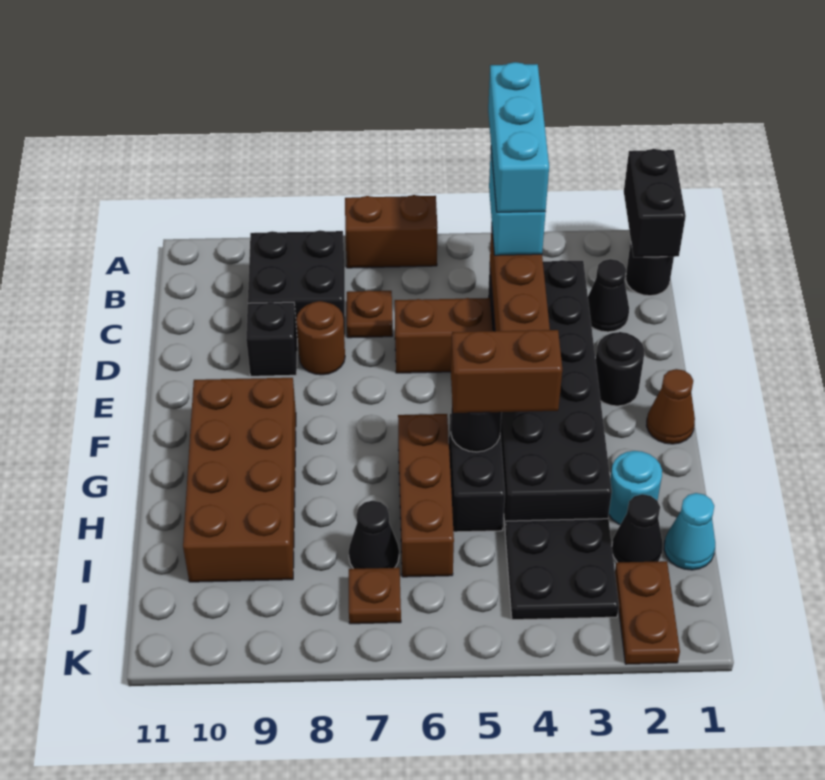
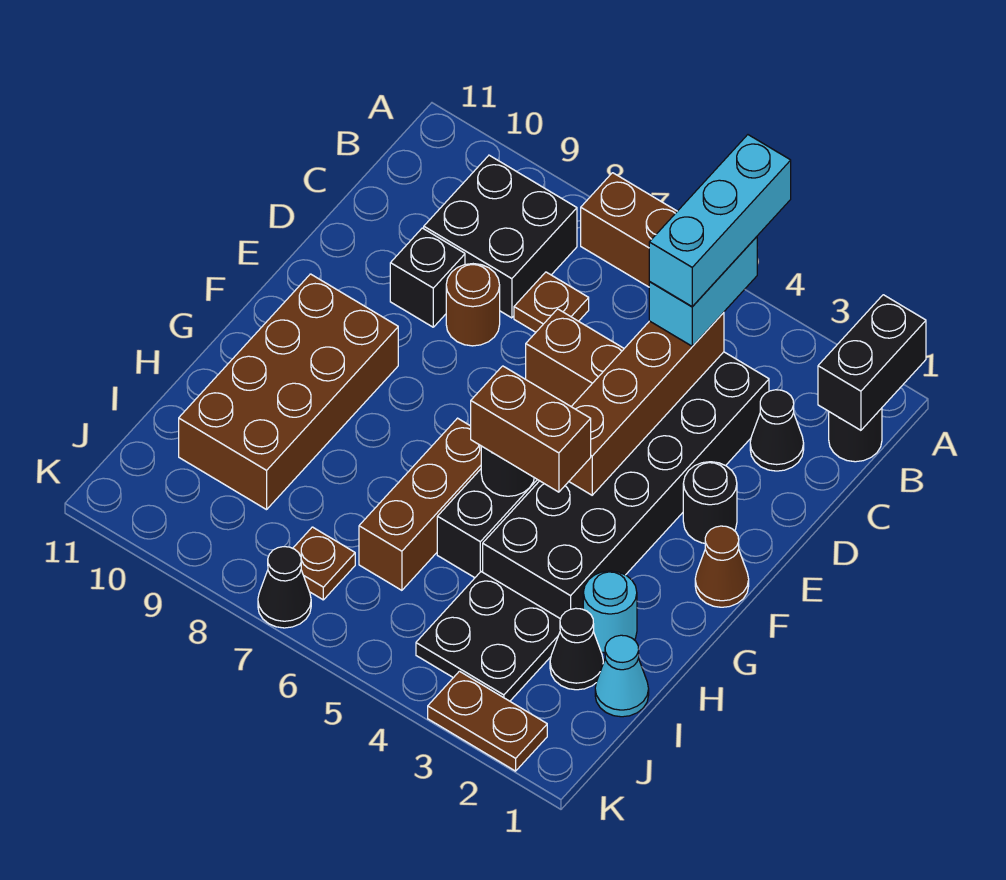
black cone I7 level 1 -> black cone K7 level 1
brown plate J2:K2 level 1 -> brown plate K2:K3 level 1

